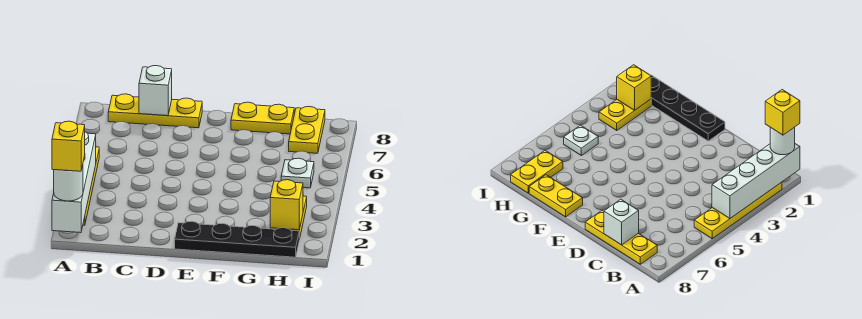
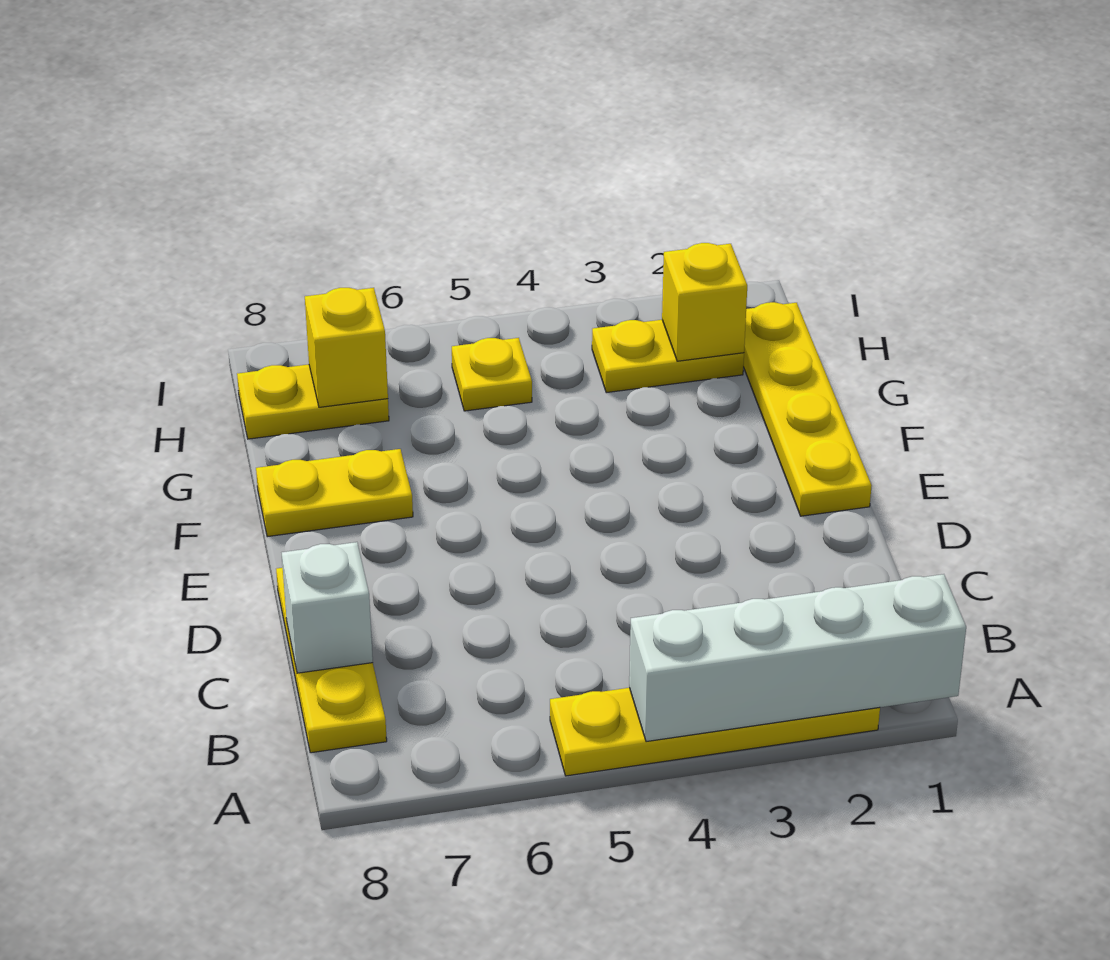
white round brick A1 level 3 -> none
yellow brick A1 level 4 -> yellow brick H7 level 2
black plate E1:H1 level 1 -> yellow plate E1:H1 level 1
yellow plate F8:G8 level 1 -> yellow plate F7:F8 level 1
white plate H5 level 1 -> yellow plate H5 level 1

